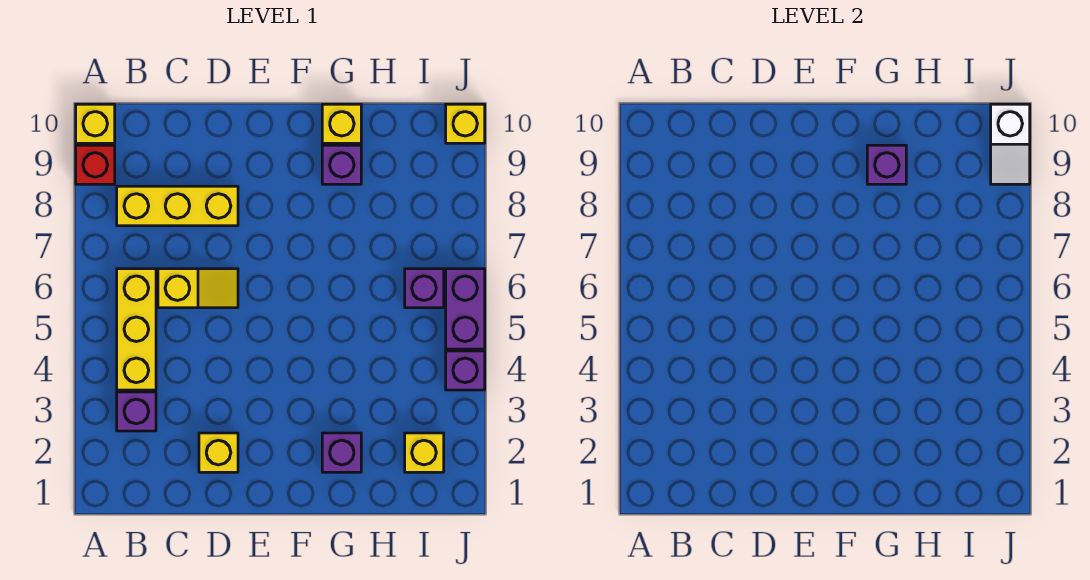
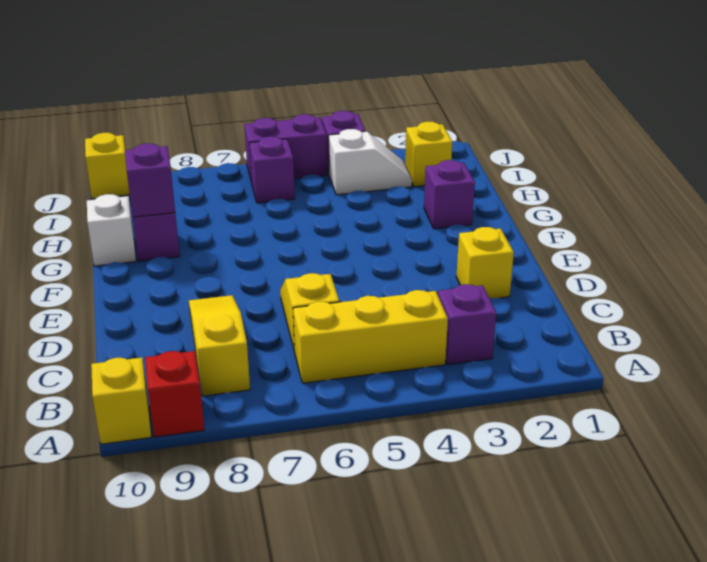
yellow brick B8:D8 level 1 -> yellow slope B8:D8 level 1 top B
yellow brick G10 level 1 -> white brick G10 level 1
white slope J9:J10 level 2 top 10 -> white slope I3:I4 level 1 top 4

